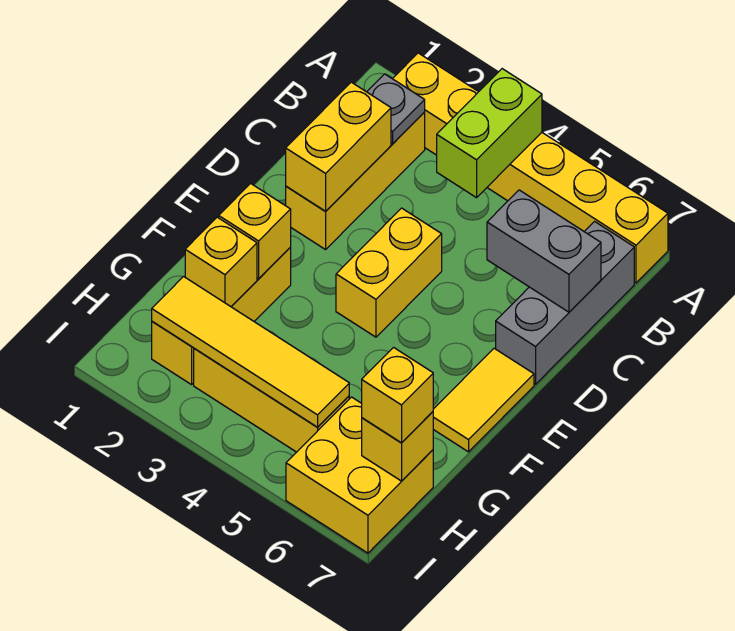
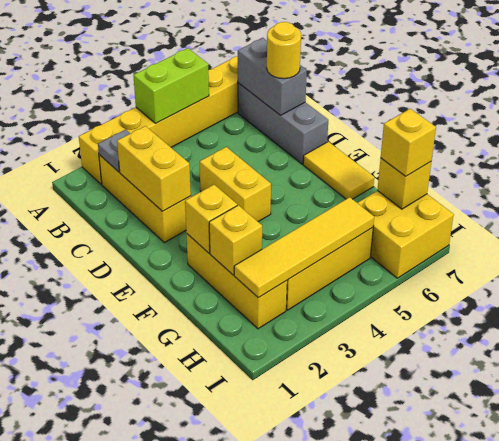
lime brick A4:B4 level 2 -> lime brick A4:A5 level 2
grey brick C6:C7 level 2 -> grey brick B7:C7 level 2
none -> yellow round brick C7 level 3

